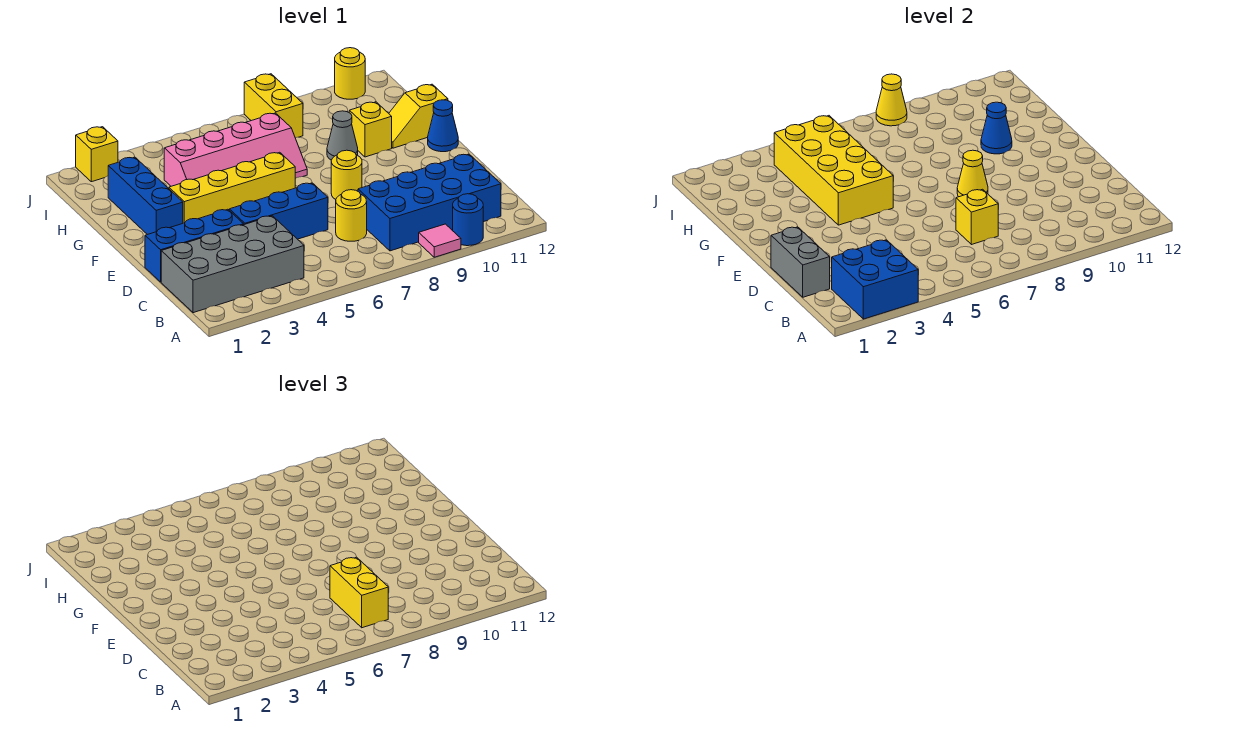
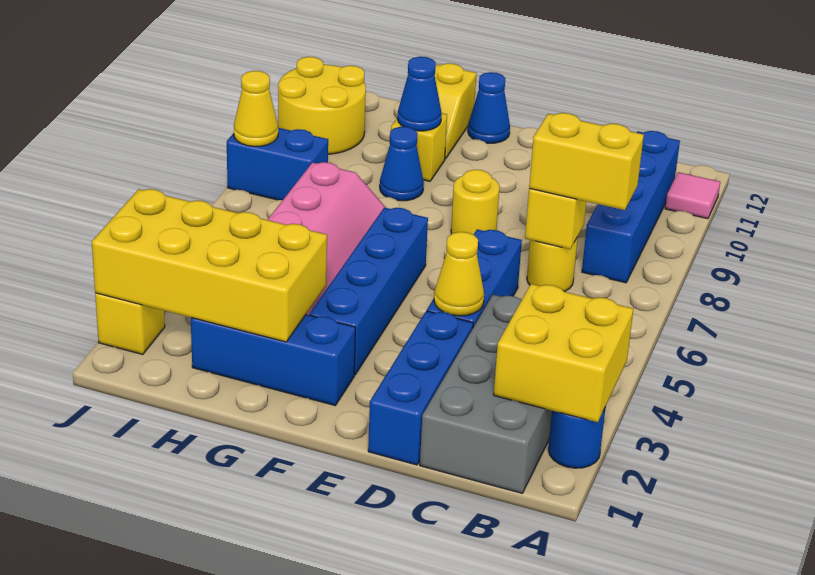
blue brick A2:B3 level 2 -> yellow brick A2:B3 level 2
pink tile A9 level 1 -> pink tile A11 level 1
blue round brick A10 level 1 -> blue round brick A2 level 1
blue brick B8:C11 level 1 -> blue brick B8:B11 level 1
grey brick C1:D1 level 2 -> none
yellow cone E8 level 2 -> yellow cone D4 level 2
yellow brick F3:F6 level 1 -> blue brick F3:F6 level 1
yellow brick F4:I5 level 2 -> yellow brick G2:J3 level 2
grey cone G9 level 1 -> blue cone G9 level 1
yellow brick I8:J8 level 1 -> blue brick I8:J8 level 1
yellow round brick J11 level 1 -> yellow round brick I10:J11 level 1

